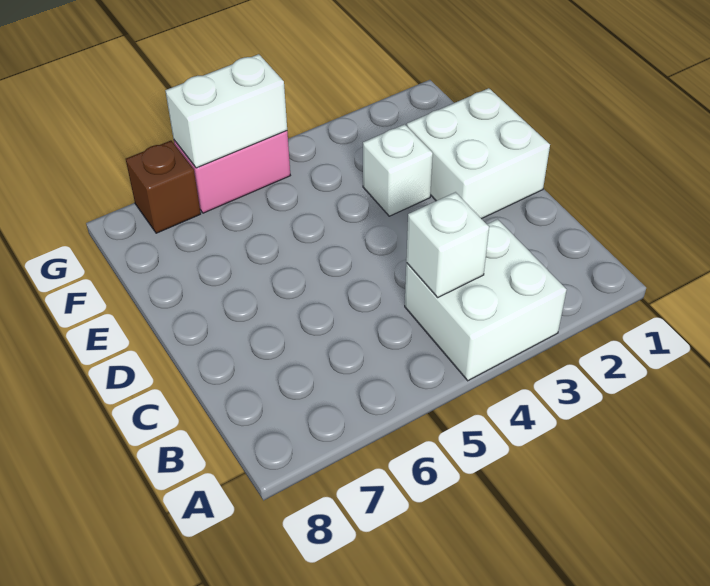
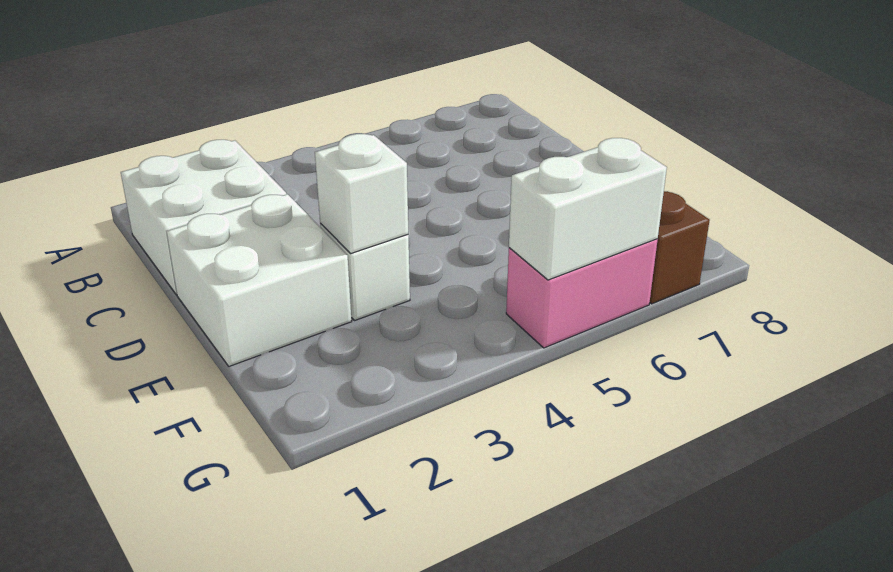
white brick A3:B4 level 1 -> white brick B1:C2 level 1
white brick B4 level 2 -> white brick E3 level 2

